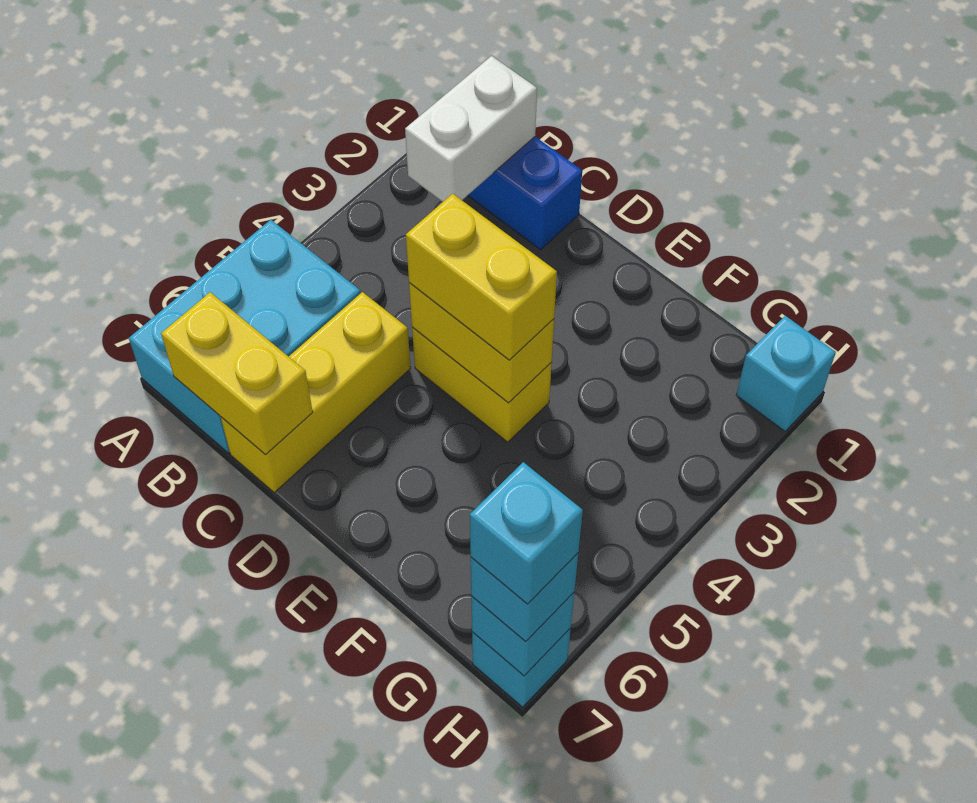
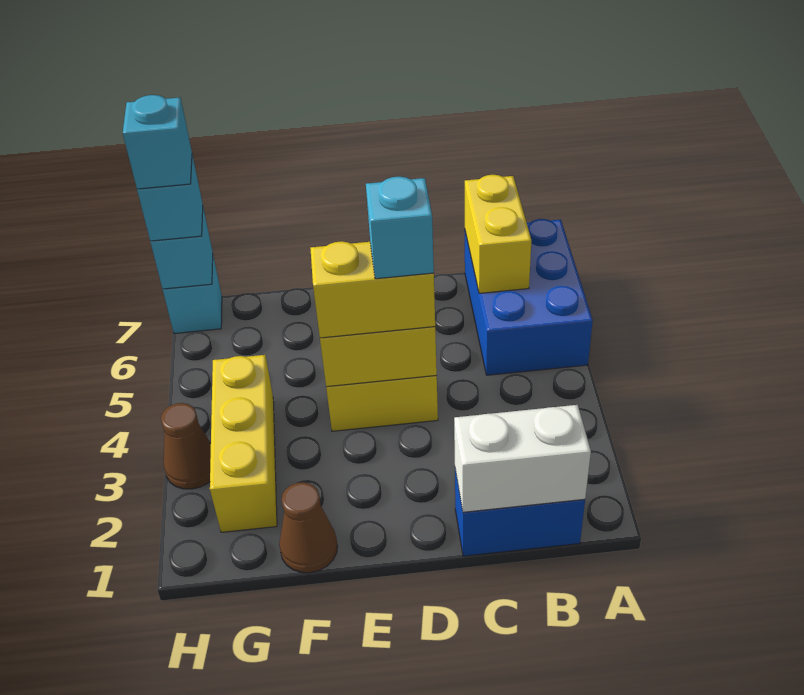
cyan brick A5:B7 level 1 -> blue brick A5:B7 level 1
white brick B1:B2 level 2 -> white brick B1:C1 level 2
yellow brick B7:C7 level 2 -> yellow brick B6:B7 level 2
yellow brick C5:C7 level 1 -> yellow brick G2:G4 level 1
none -> brown cone F1 level 1
cyan brick H1 level 1 -> cyan brick D4 level 4
none -> brown cone H3 level 1

